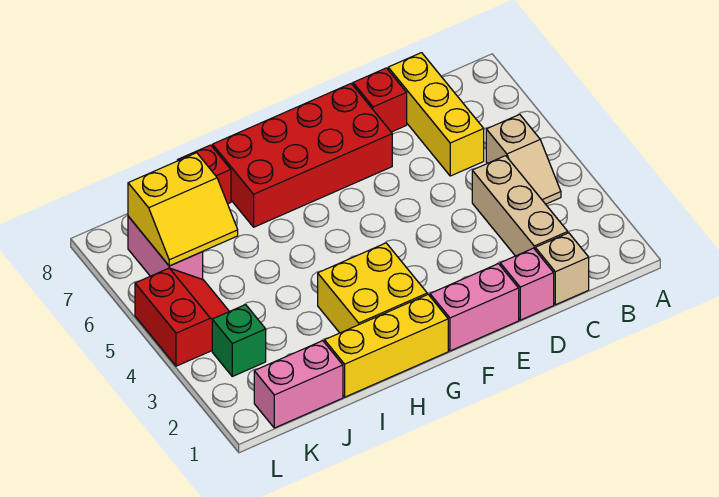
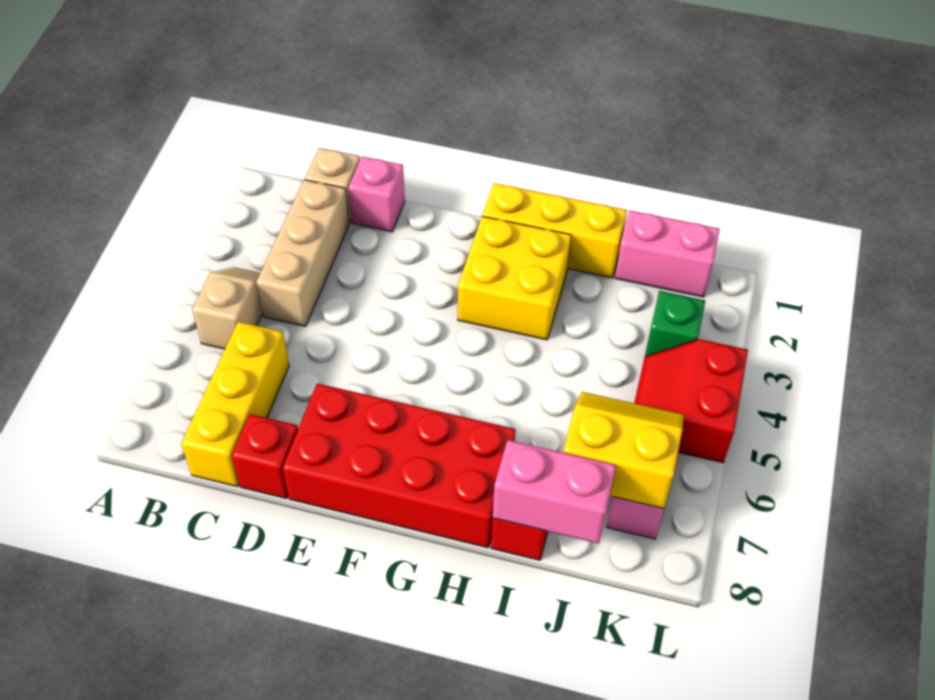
pink brick E1:F1 level 1 -> pink brick I8:J8 level 2

